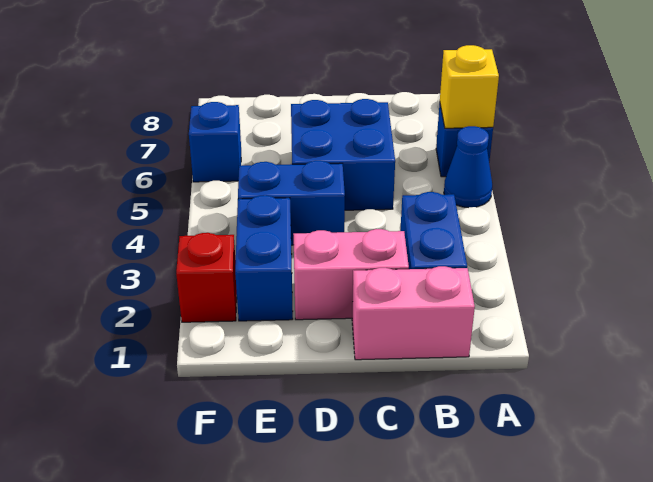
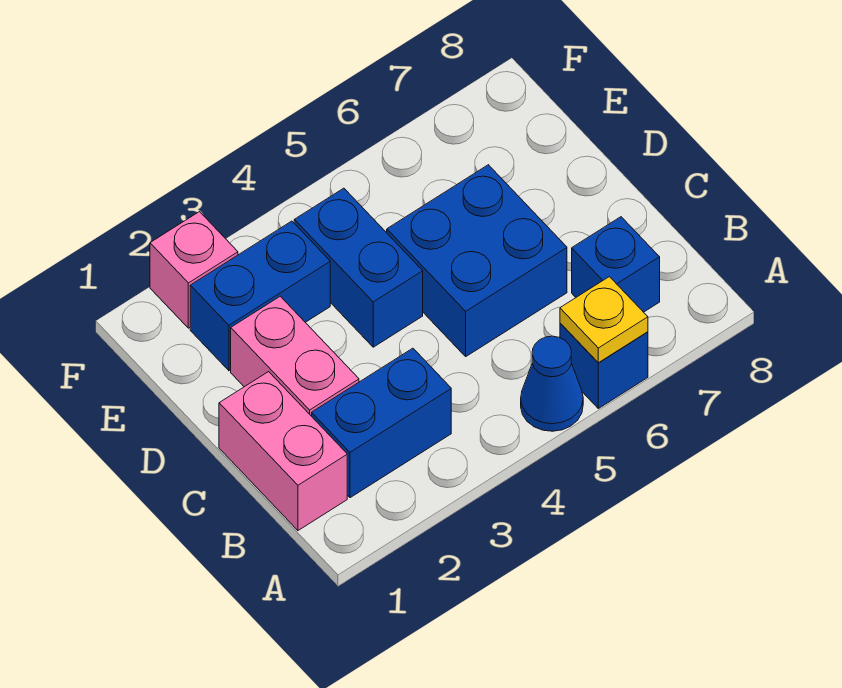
yellow brick A6 level 2 -> yellow plate A6 level 2
red brick F2 level 1 -> pink brick F2 level 1
blue brick F6 level 1 -> blue brick B7 level 1

